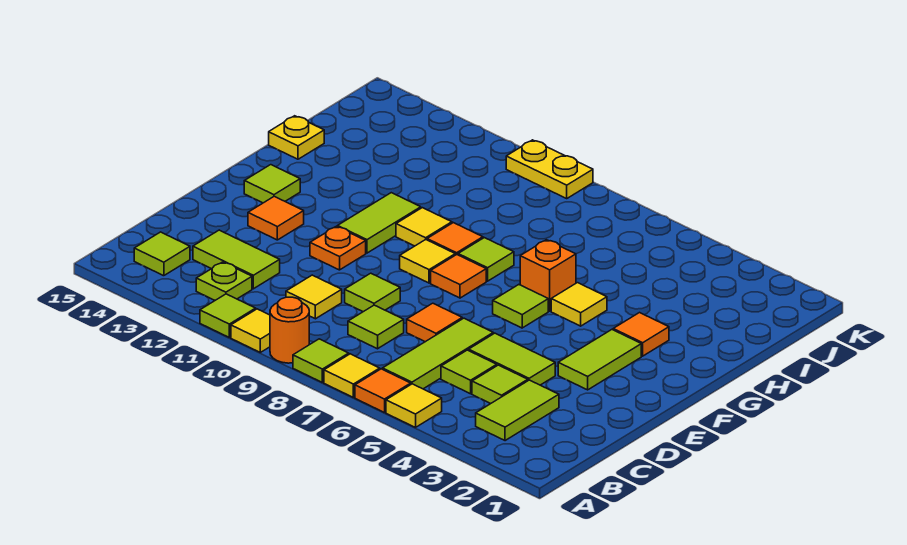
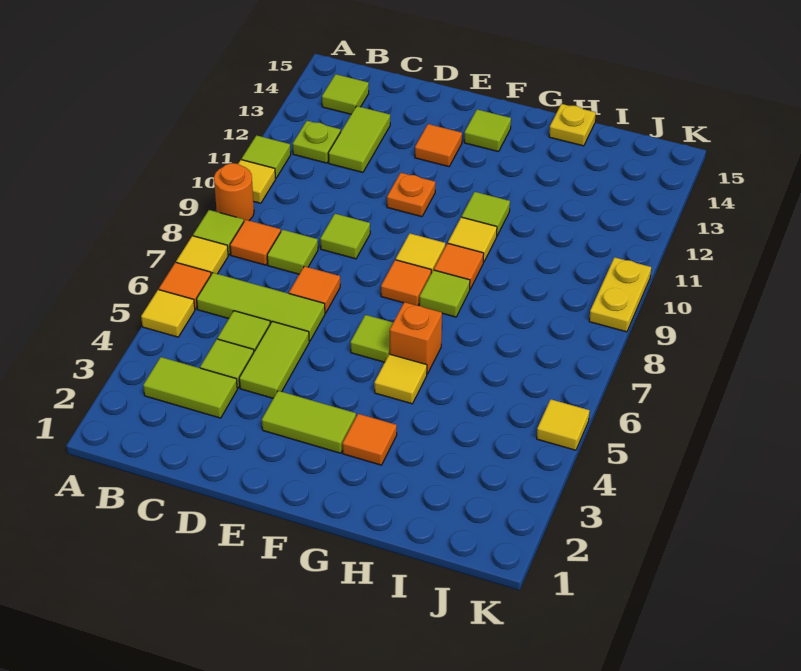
none -> orange tile B8 level 1
yellow tile C10 level 1 -> yellow tile K5 level 1
lime tile F11:G11 level 1 -> lime tile G11 level 1

